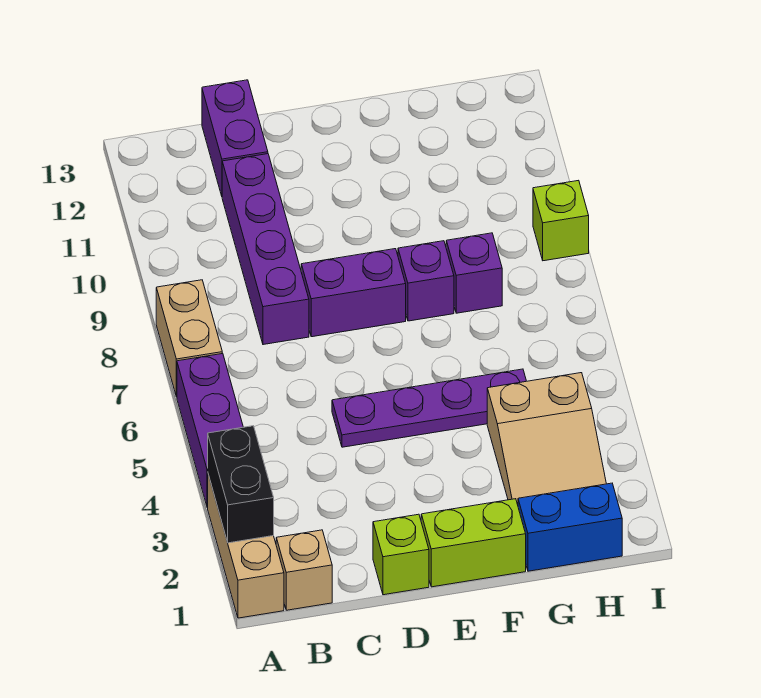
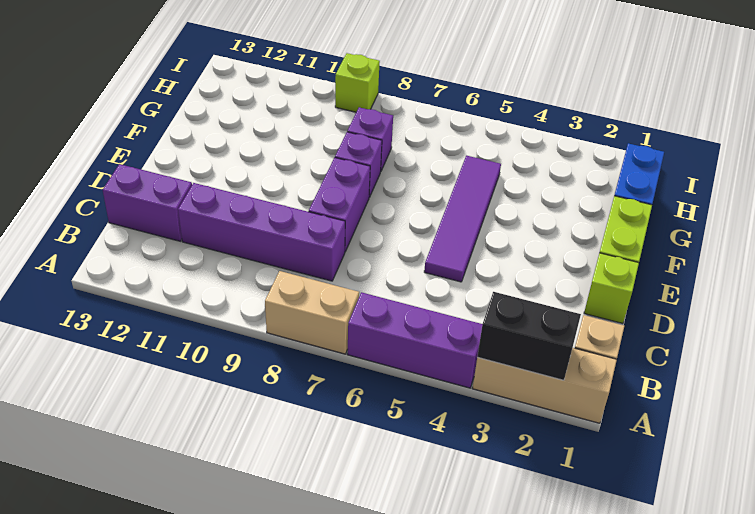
purple plate D5:G5 level 1 -> purple tile D5:G5 level 1
tan slope G2:H4 level 1 top 4 -> none

